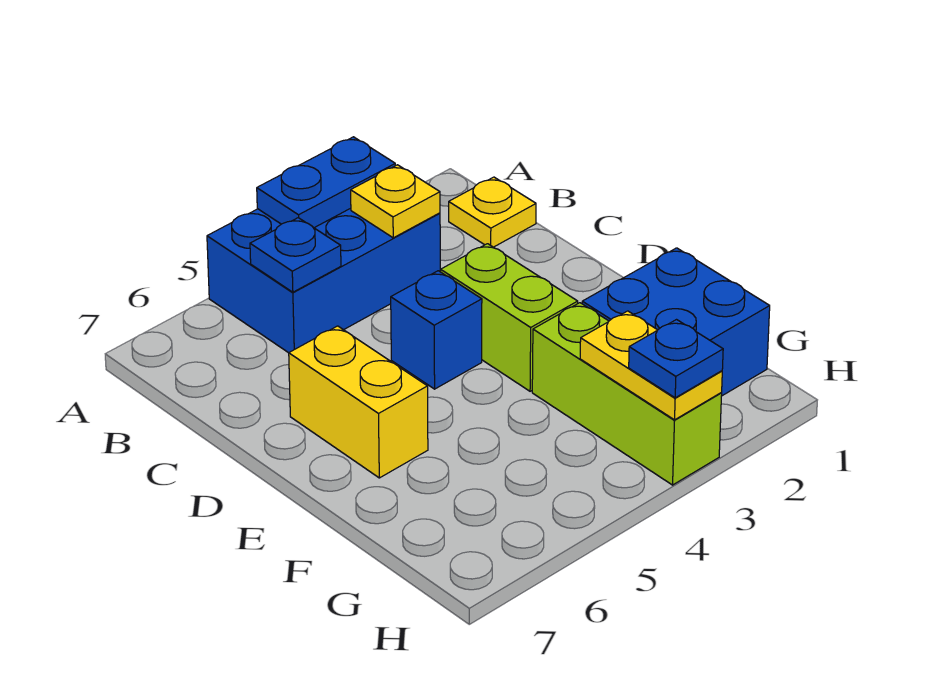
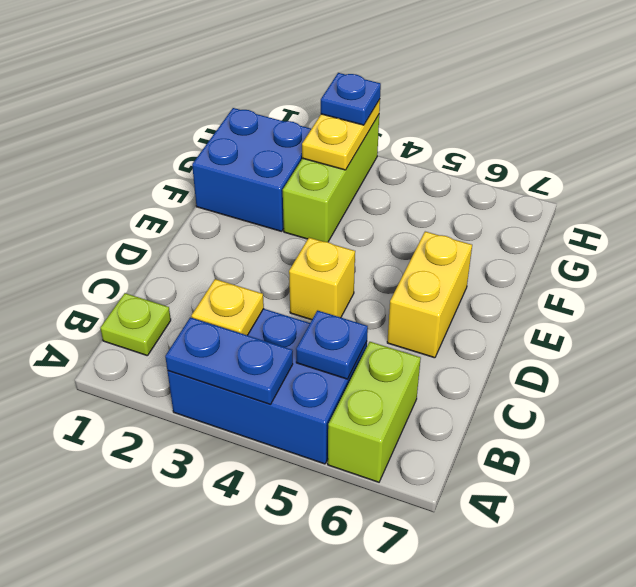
yellow plate B1 level 1 -> lime plate B1 level 1
lime brick D3:E3 level 1 -> lime brick A6:B6 level 1
blue brick D4 level 1 -> yellow brick D4 level 1

